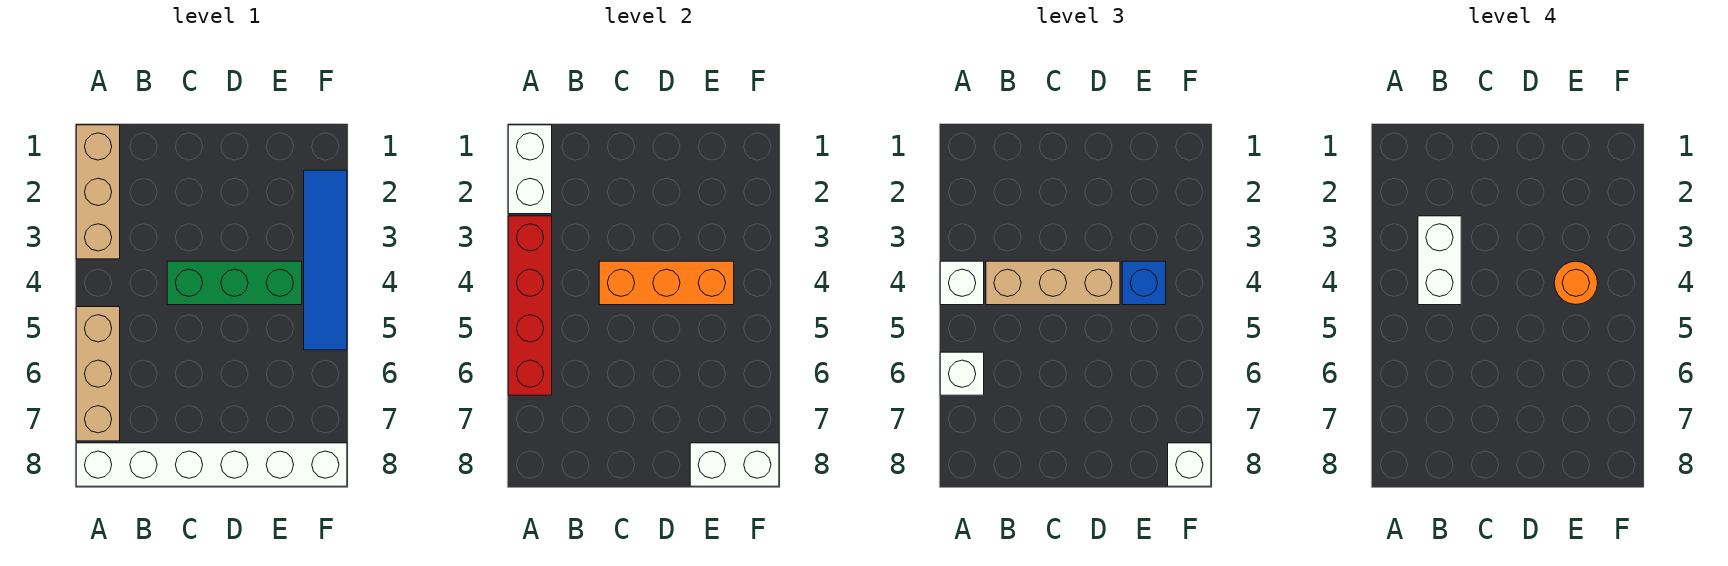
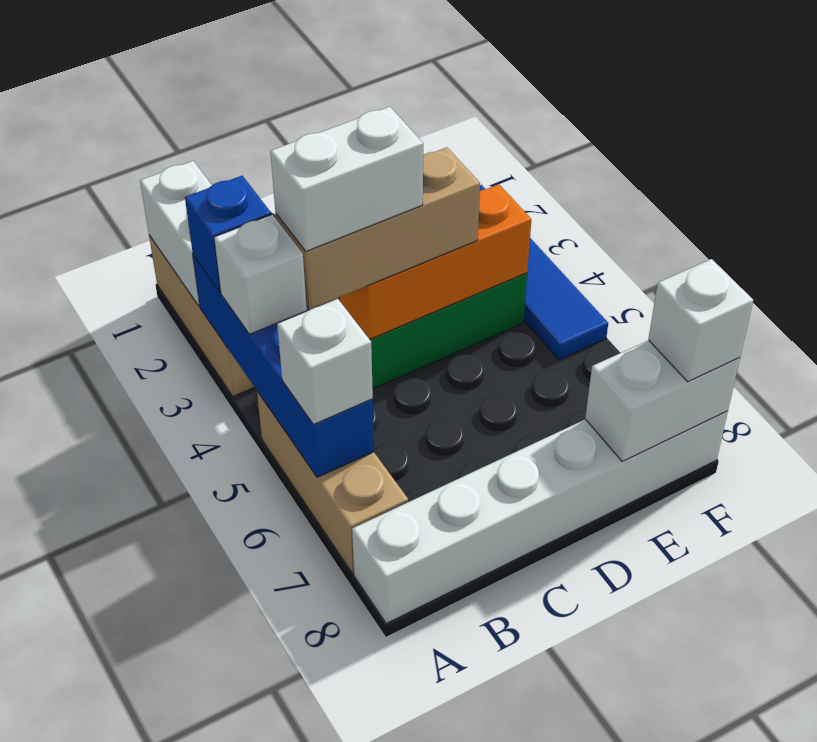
red brick A3:A6 level 2 -> blue brick A3:A6 level 2
white brick B3:B4 level 4 -> white brick B4:C4 level 4
blue brick E4 level 3 -> blue brick A3 level 3
orange round brick E4 level 4 -> none

